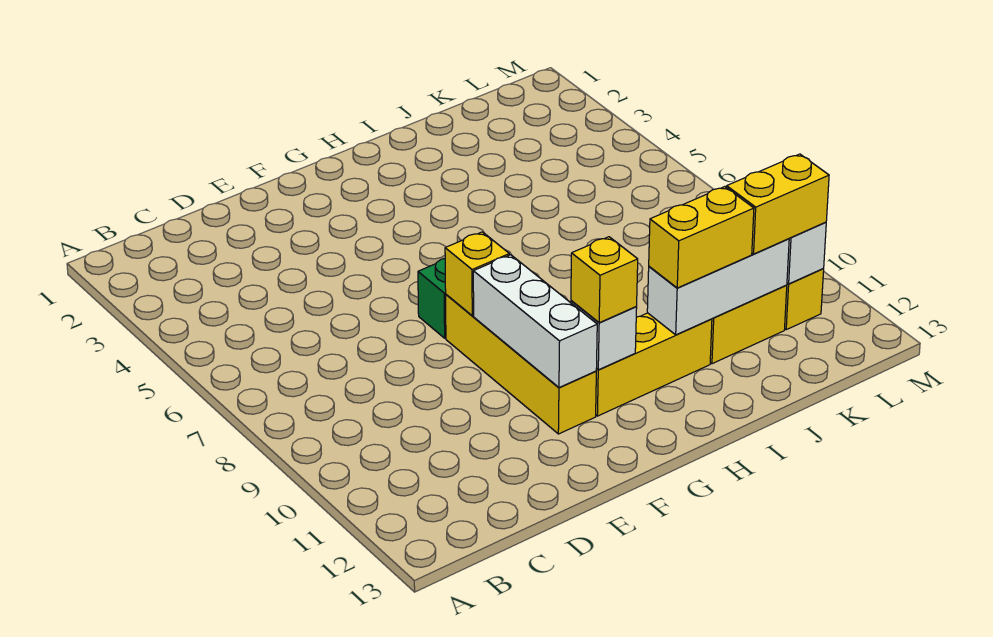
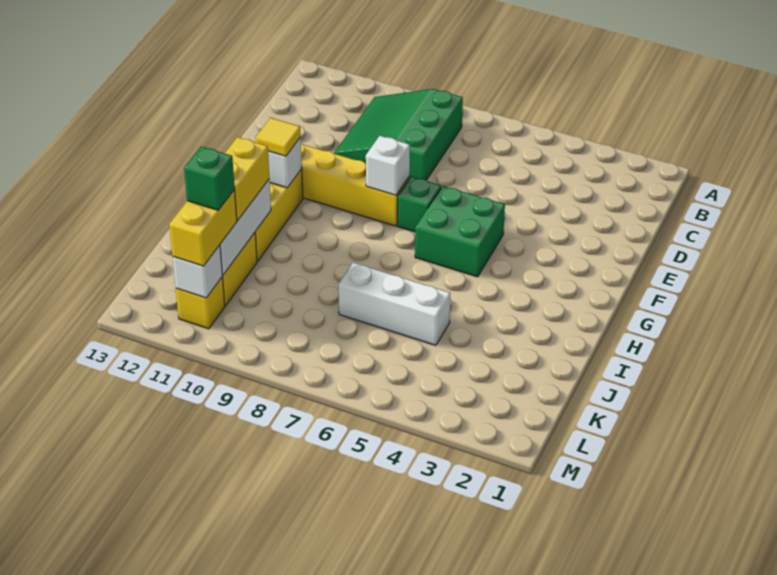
none -> green slope B8:D10 level 1 top 8
none -> green brick F5:G6 level 1
yellow brick F8 level 2 -> white brick F8 level 2
white brick F9:F11 level 2 -> white brick J5:J7 level 1
yellow brick G11 level 3 -> yellow tile G11 level 3
none -> green brick K11 level 4

